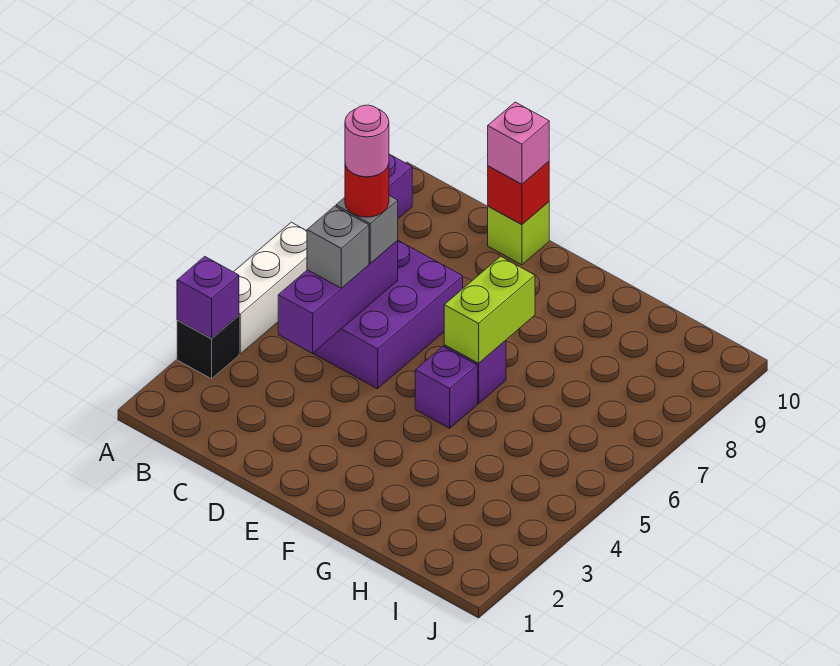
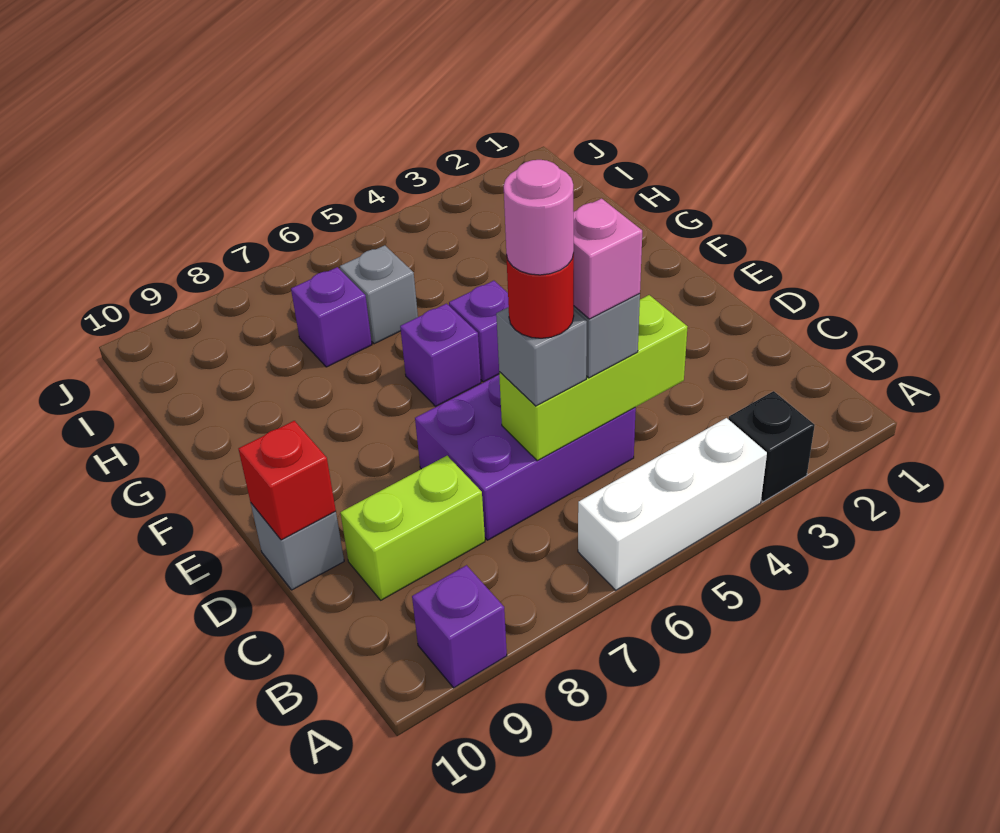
purple brick A3 level 2 -> purple brick H7 level 1
purple brick C4:C6 level 2 -> lime brick C4:C6 level 2
lime brick D10 level 1 -> grey brick D10 level 1
pink brick D10 level 3 -> pink brick C5 level 4
lime brick F6:F7 level 2 -> lime brick C8:C9 level 1
none -> grey brick H6 level 1

